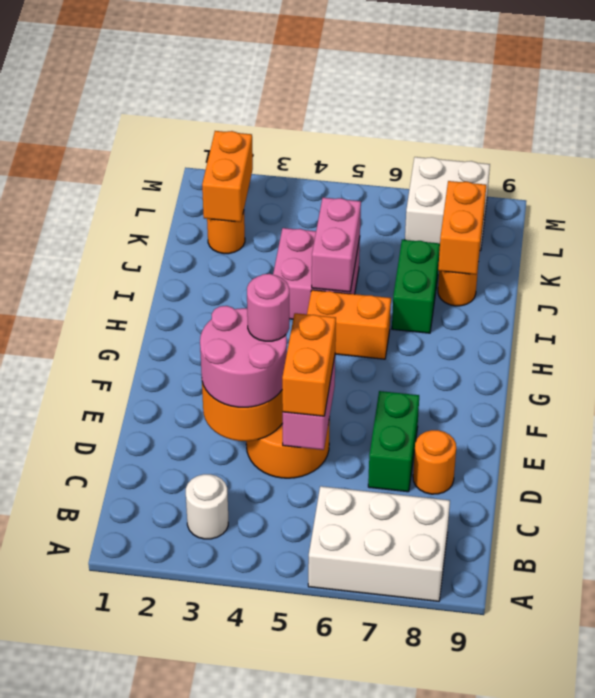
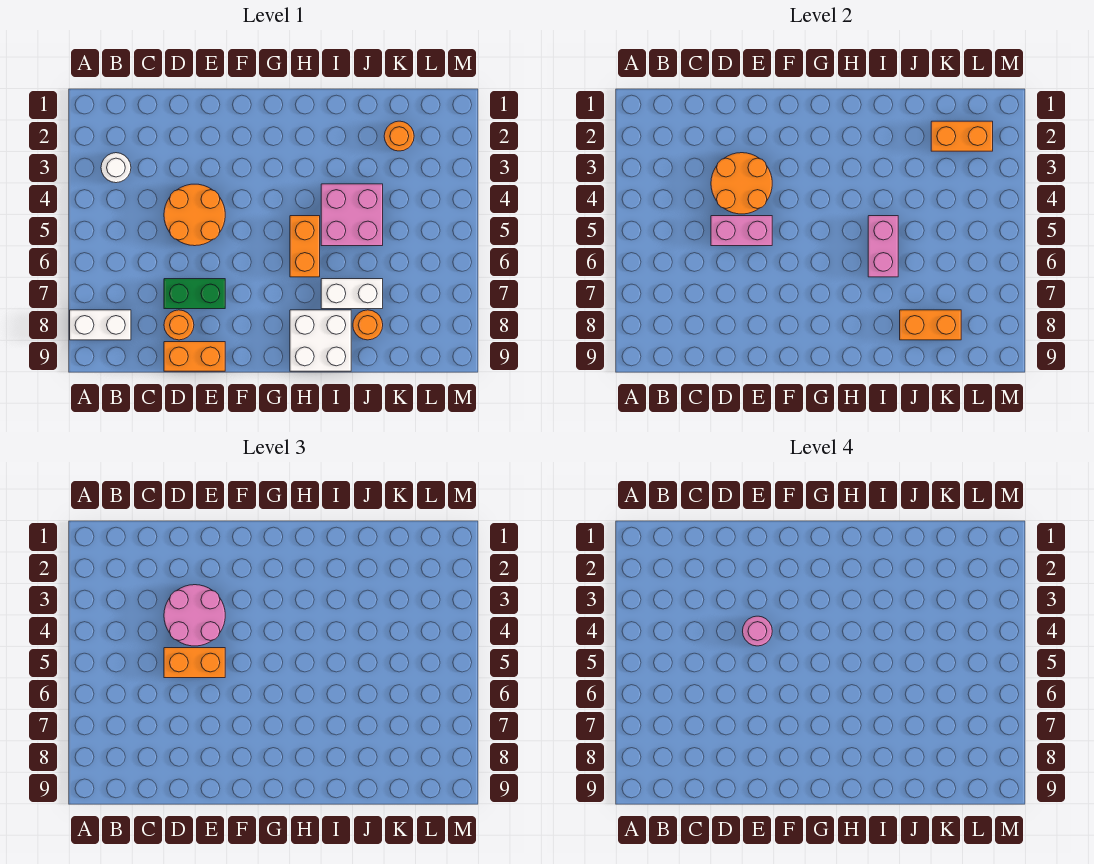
white brick A6:B8 level 1 -> white brick A8:B8 level 1
none -> orange brick D9:E9 level 1
pink brick I5:J5 level 2 -> pink brick I5:I6 level 2
green brick I7:J7 level 1 -> white brick I7:J7 level 1
white brick L7:M8 level 1 -> white brick H8:I9 level 1

